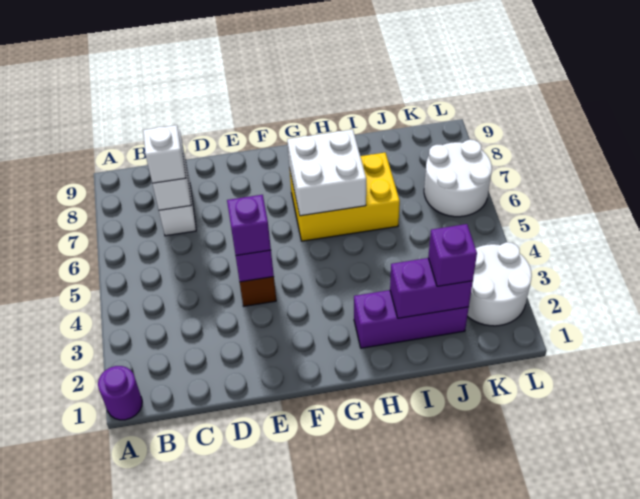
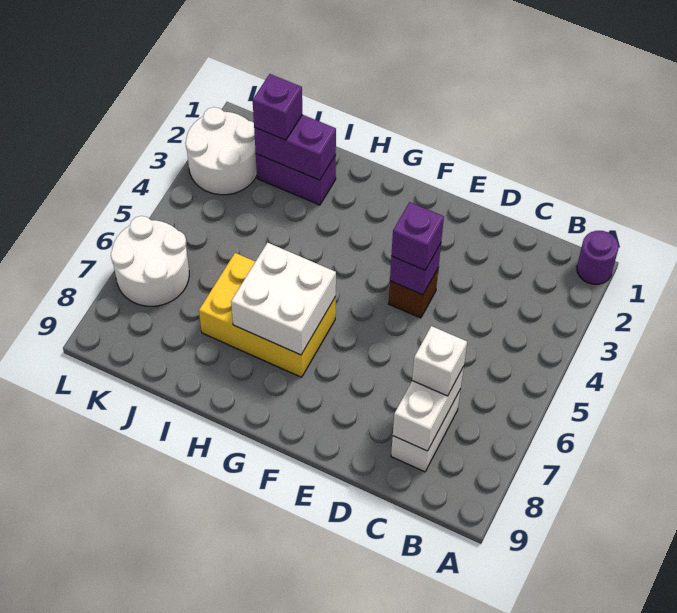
purple brick H2:J2 level 1 -> purple brick I2:J2 level 1

